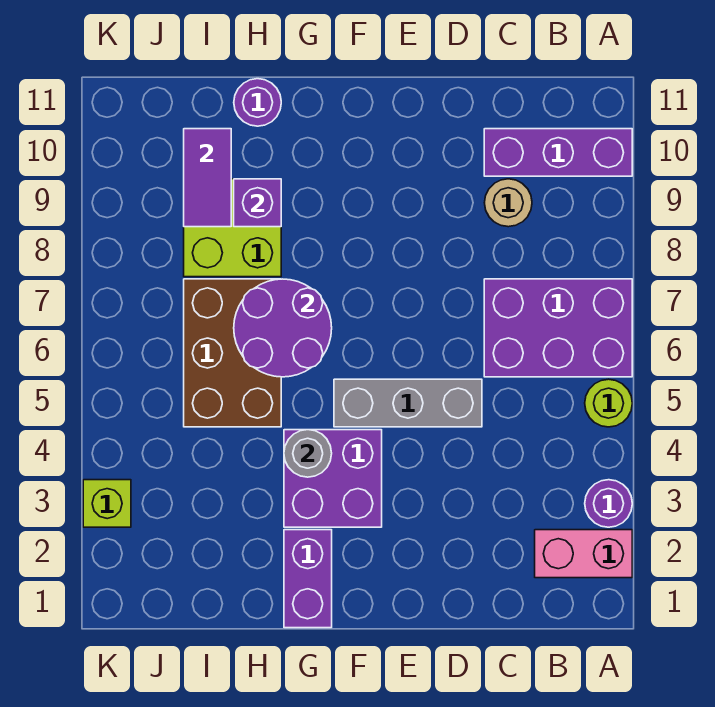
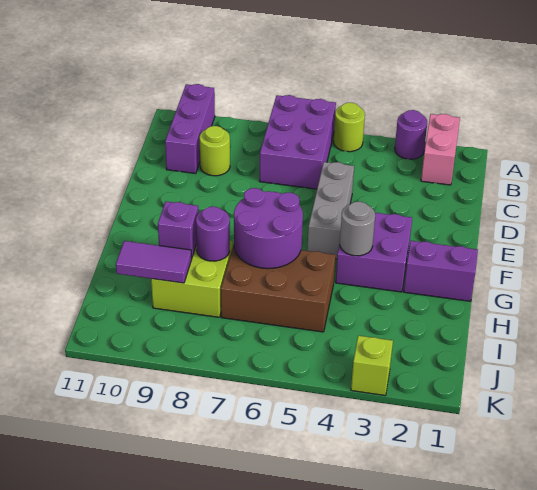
tan round brick C9 level 1 -> lime round brick C9 level 1
purple round brick H11 level 1 -> purple round brick H8 level 2

